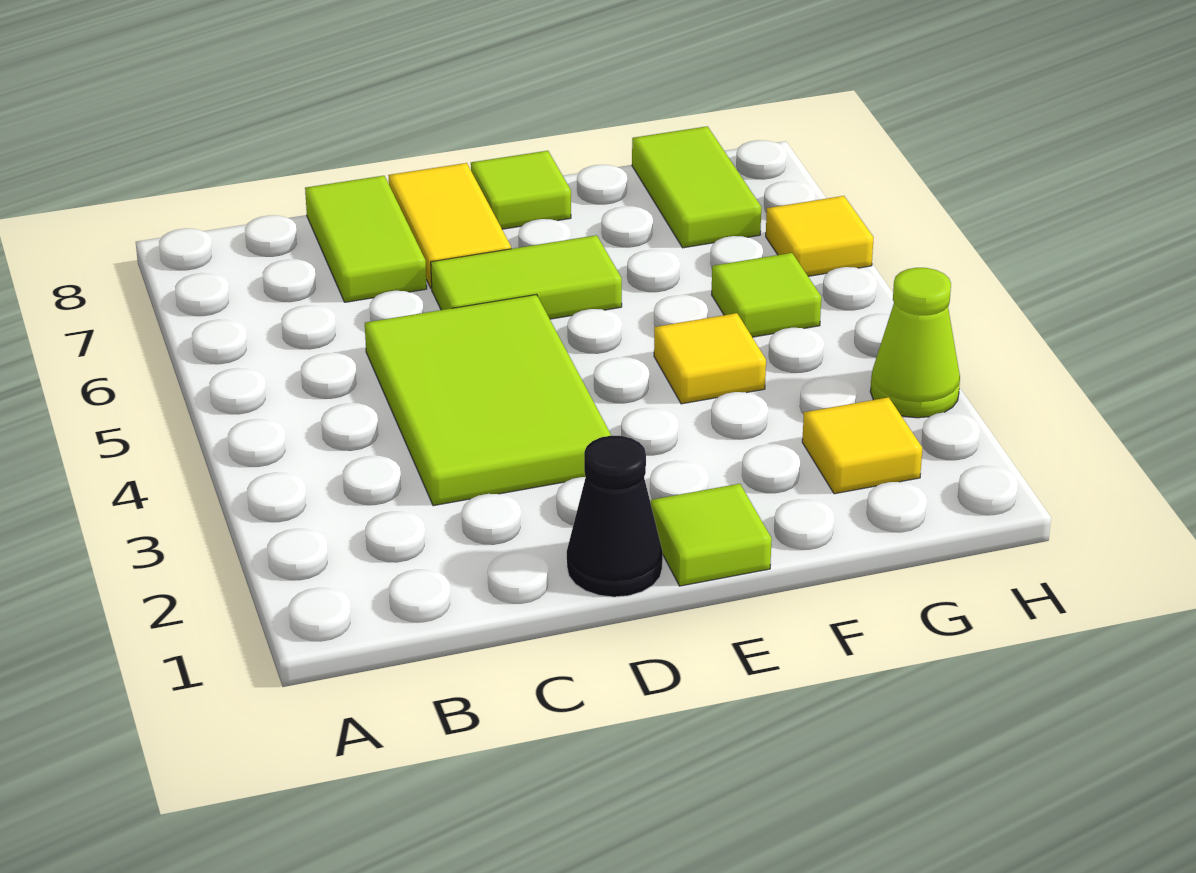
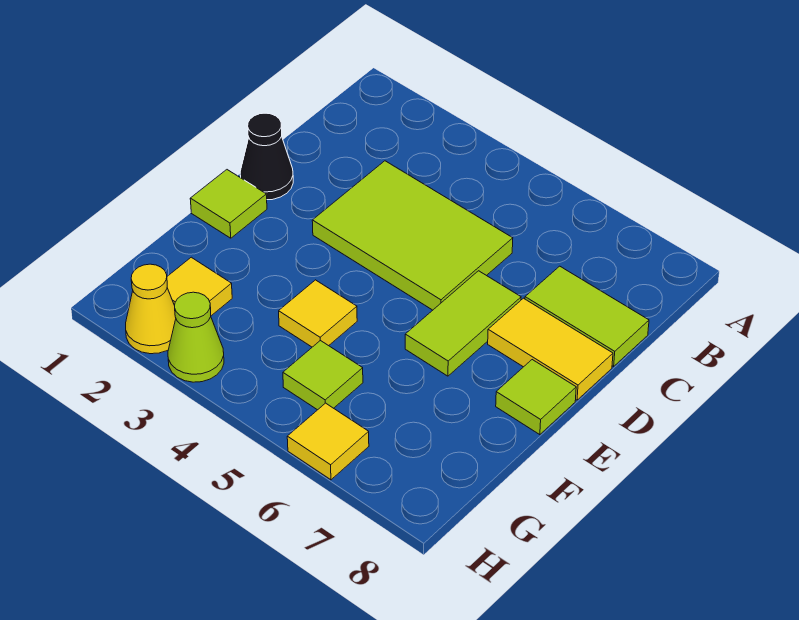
lime tile G7:G8 level 1 -> none
none -> yellow cone H2 level 1

